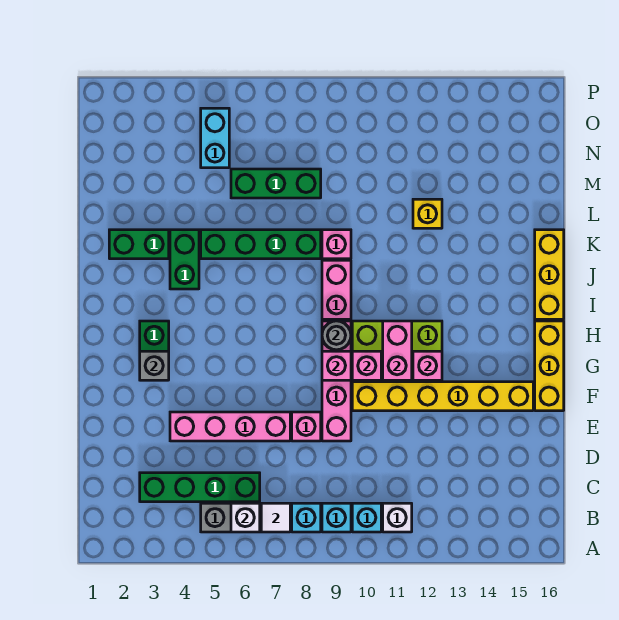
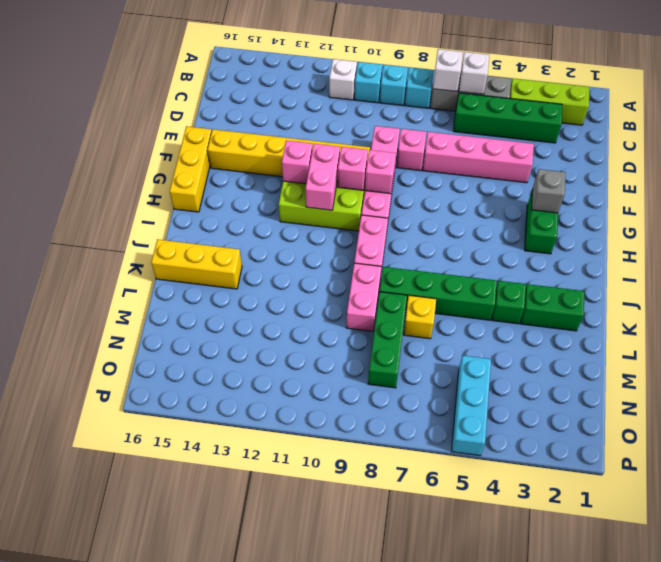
none -> lime brick B2:B4 level 1
white tile B7 level 2 -> white brick B7 level 2
grey round brick H9 level 2 -> none
yellow brick I16:K16 level 1 -> yellow brick K14:K16 level 1
green brick J4:K4 level 1 -> green brick K4 level 1
pink brick K9 level 1 -> pink brick K9:L9 level 1
yellow brick L12 level 1 -> yellow brick L7 level 1
green brick M6:M8 level 1 -> green brick L8:N8 level 1
cyan brick N5:O5 level 1 -> cyan brick N5:P5 level 1

